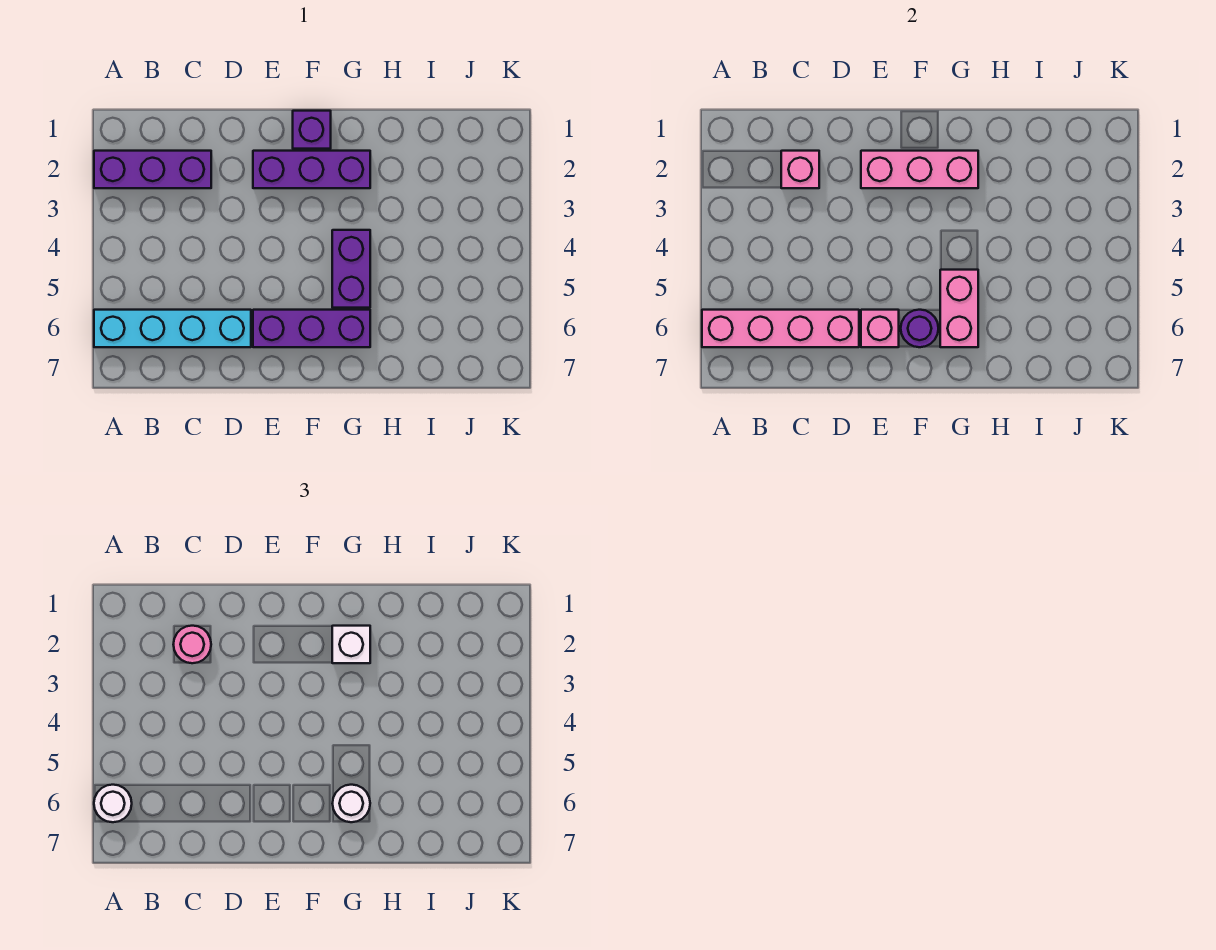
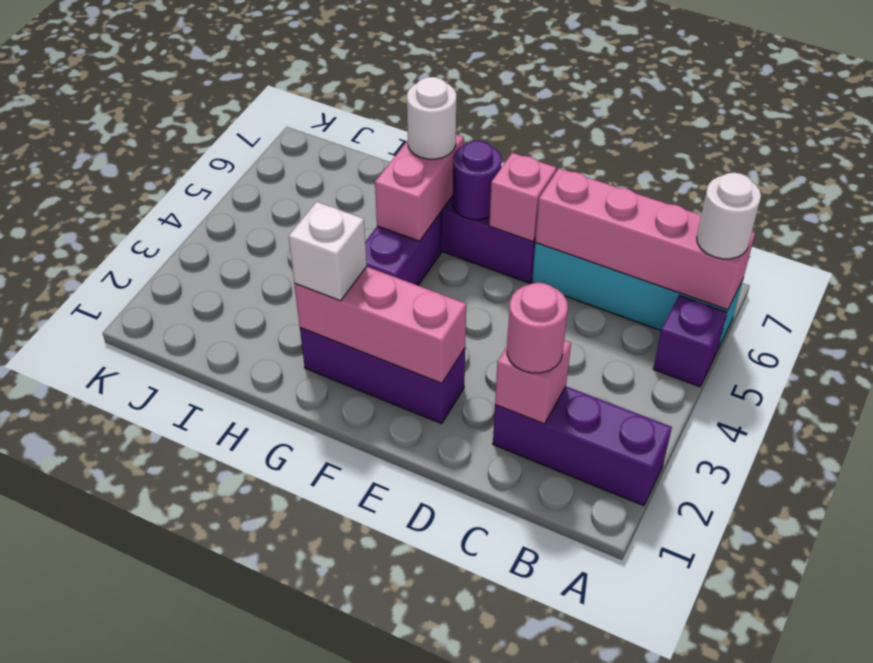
purple brick F1 level 1 -> purple brick A5 level 1

